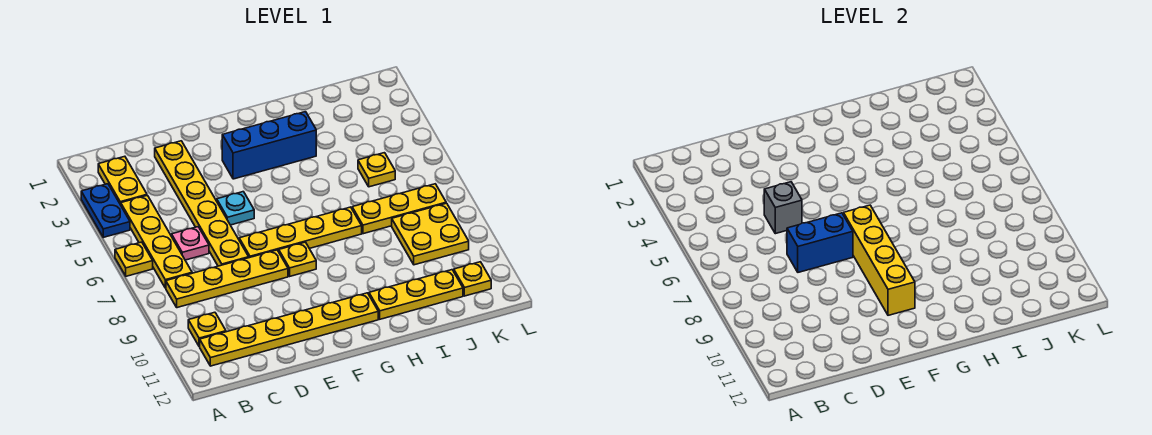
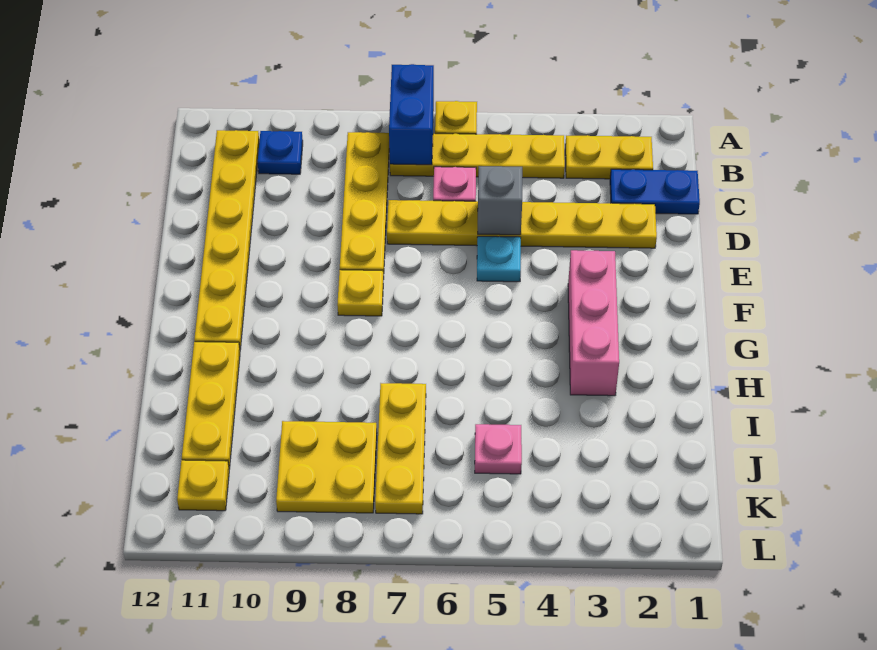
blue plate A3:A4 level 1 -> blue plate C1:C2 level 1
yellow plate B10 level 1 -> blue plate B10 level 1
blue brick D7:E7 level 2 -> blue brick A7:B7 level 2
yellow plate E7:H7 level 1 -> none
blue brick F3:H3 level 1 -> pink brick F3:H3 level 1
yellow brick F7:F10 level 2 -> none
yellow plate J5 level 1 -> pink plate J5 level 1

